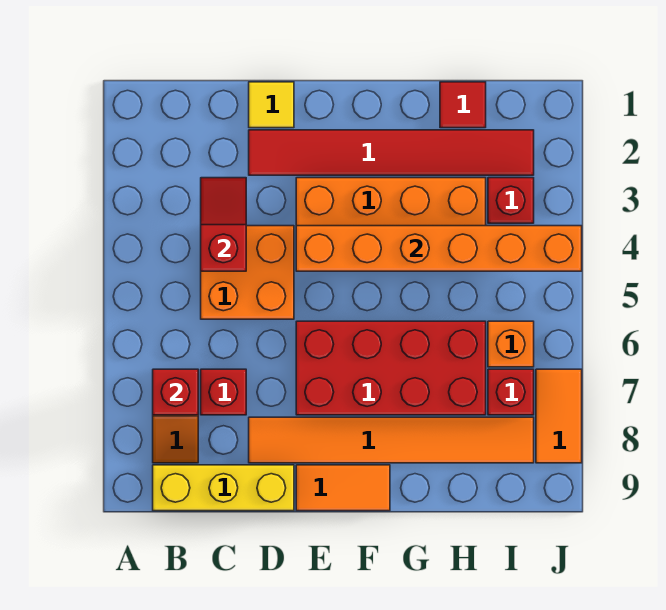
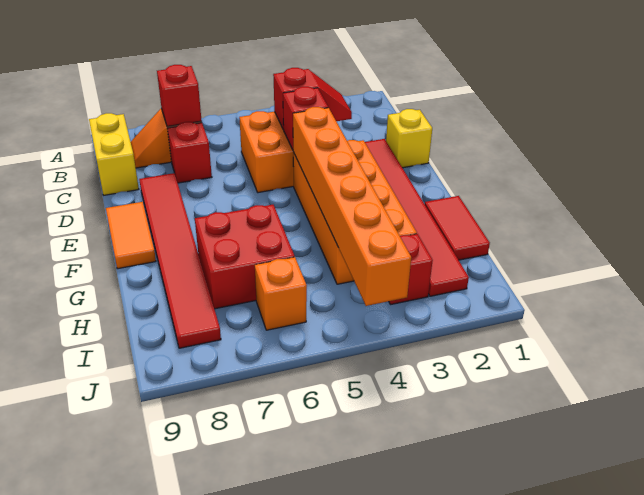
yellow brick B9:D9 level 1 -> yellow brick B9:C9 level 1
yellow tile D1 level 1 -> yellow brick D1 level 1
orange tile D8:I8 level 1 -> red tile D8:I8 level 1
red brick E6:H7 level 1 -> red brick G6:H7 level 1
red tile H1 level 1 -> red tile G1:H1 level 1
red brick I7 level 1 -> red brick D4 level 2
orange tile J7:J8 level 1 -> none

